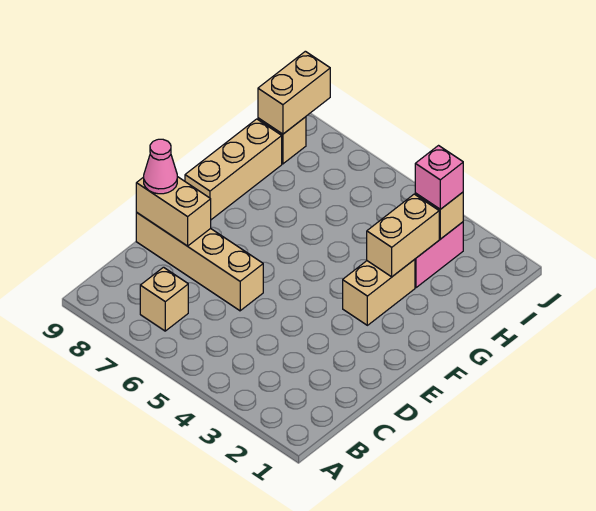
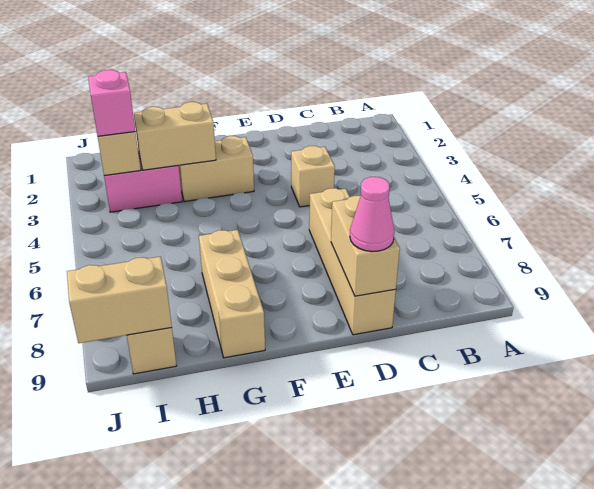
tan brick B7 level 1 -> tan brick D4 level 1
tan brick F9:H9 level 1 -> tan brick G7:G9 level 1

